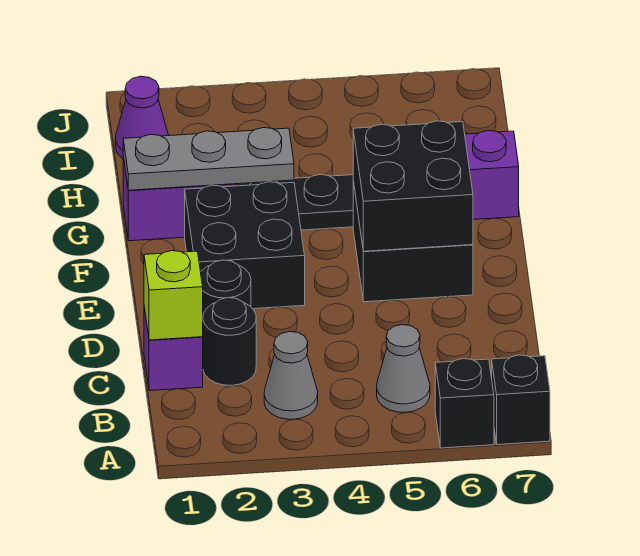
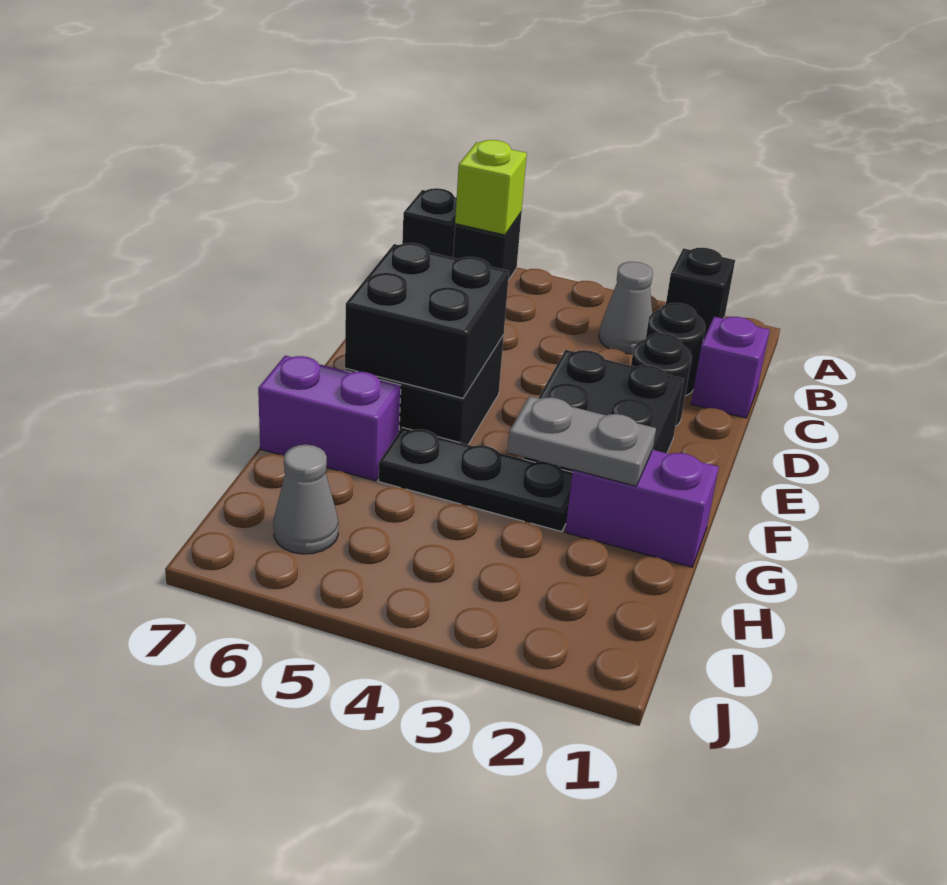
none -> black brick A2 level 1
grey cone B5 level 1 -> grey cone I6 level 1
lime brick C1 level 2 -> lime brick A6 level 2
grey plate G1:G3 level 2 -> grey plate G2:G3 level 2
purple cone I1 level 1 -> none

